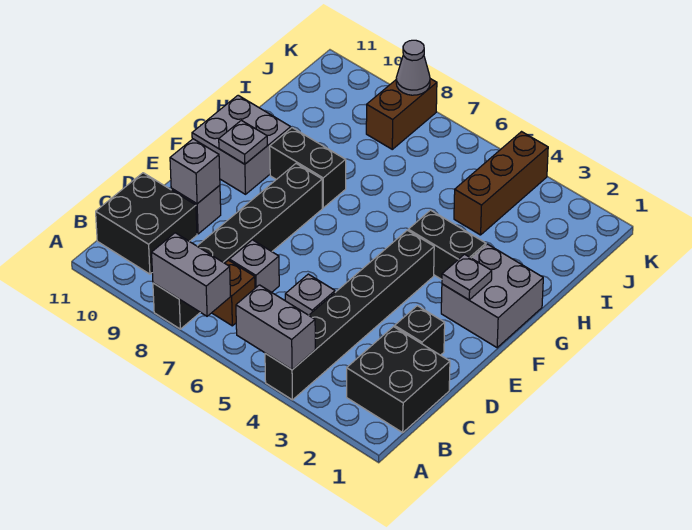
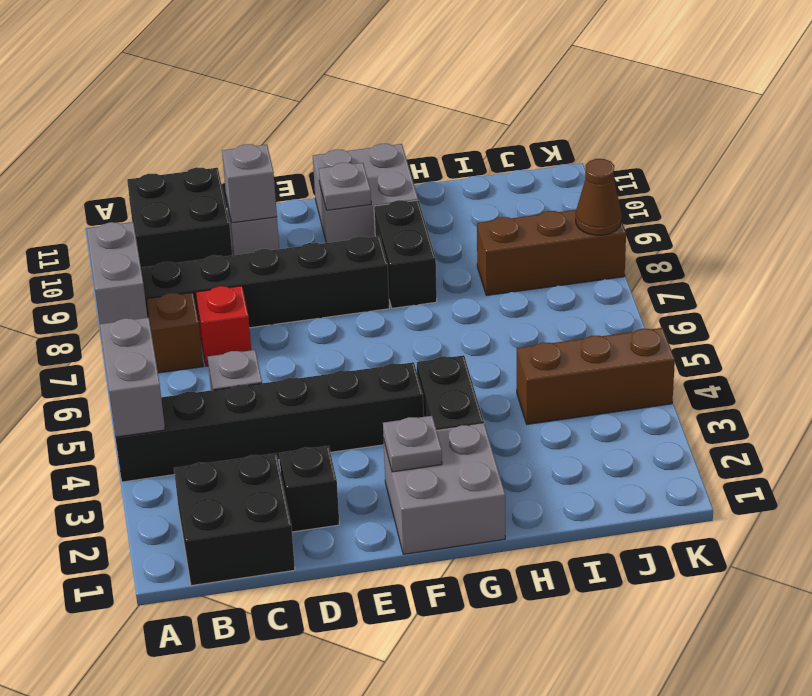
grey brick C7 level 1 -> red brick C7 level 1
brown brick J8:K8 level 1 -> brown brick I8:K8 level 1
grey cone K8 level 2 -> brown cone K8 level 2

